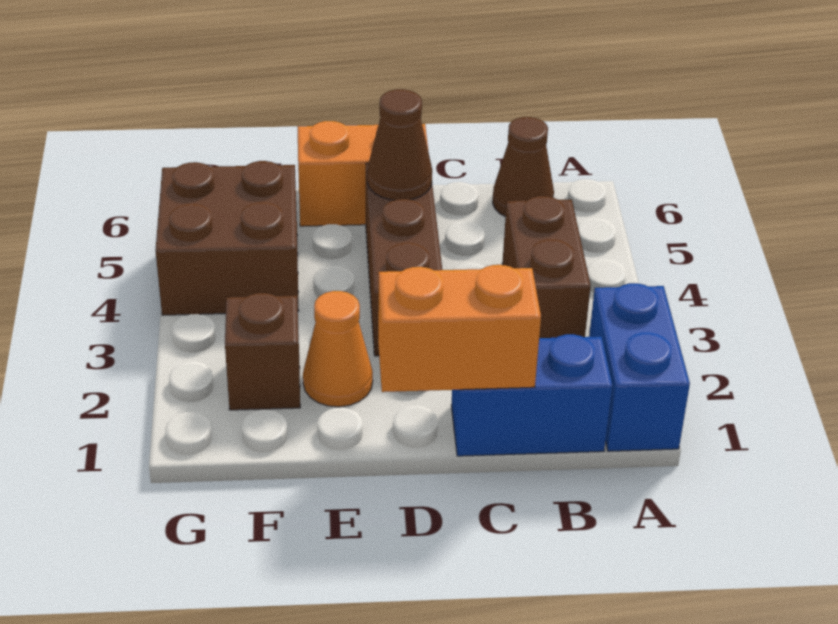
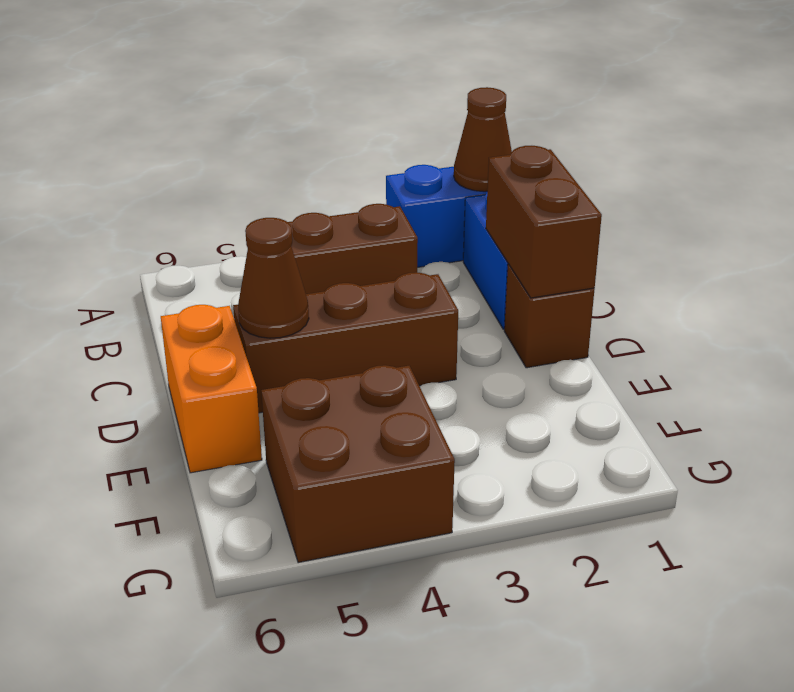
brown cone B6 level 1 -> brown cone A1 level 2
orange brick C1:D1 level 2 -> brown brick C1:D1 level 2
orange cone E2 level 1 -> none
brown brick F2 level 1 -> brown brick D1 level 1

